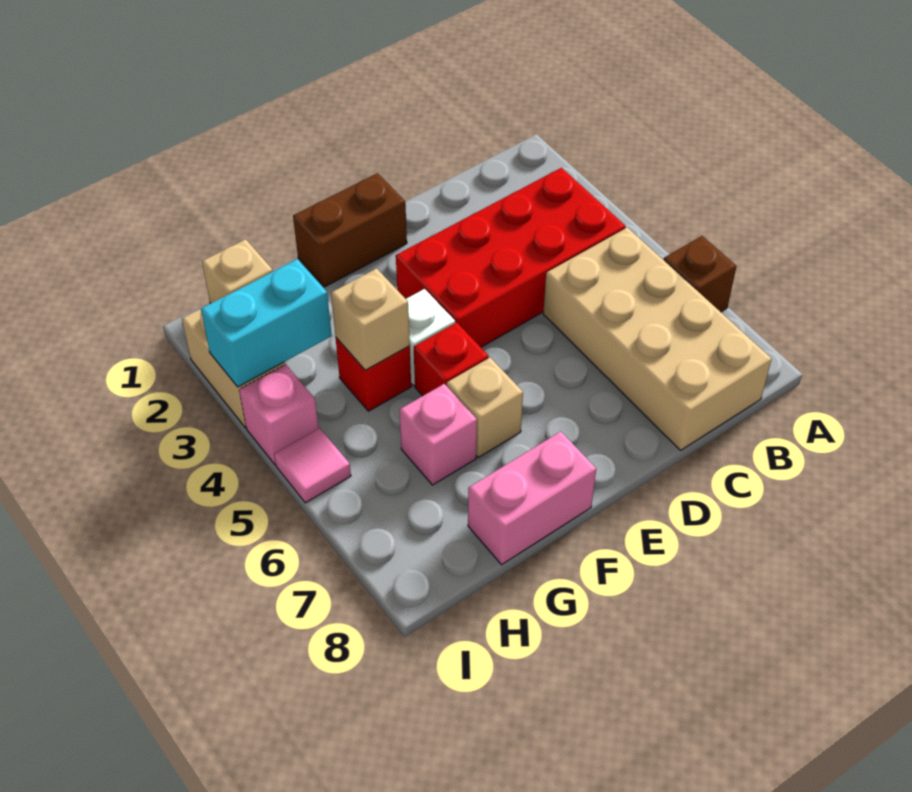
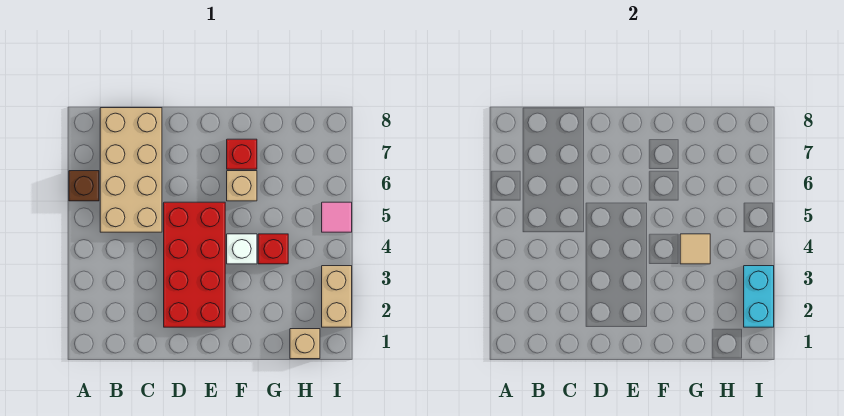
red brick B3:E4 level 1 -> red brick D2:E5 level 1
brown brick E1:F1 level 1 -> none
red brick F5 level 1 -> red brick F7 level 1
pink brick F8:G8 level 1 -> none
tan brick G4 level 2 -> tan tile G4 level 2
pink brick G6 level 1 -> none
cyan brick H3:I3 level 2 -> cyan brick I2:I3 level 2
pink brick I4 level 1 -> none

